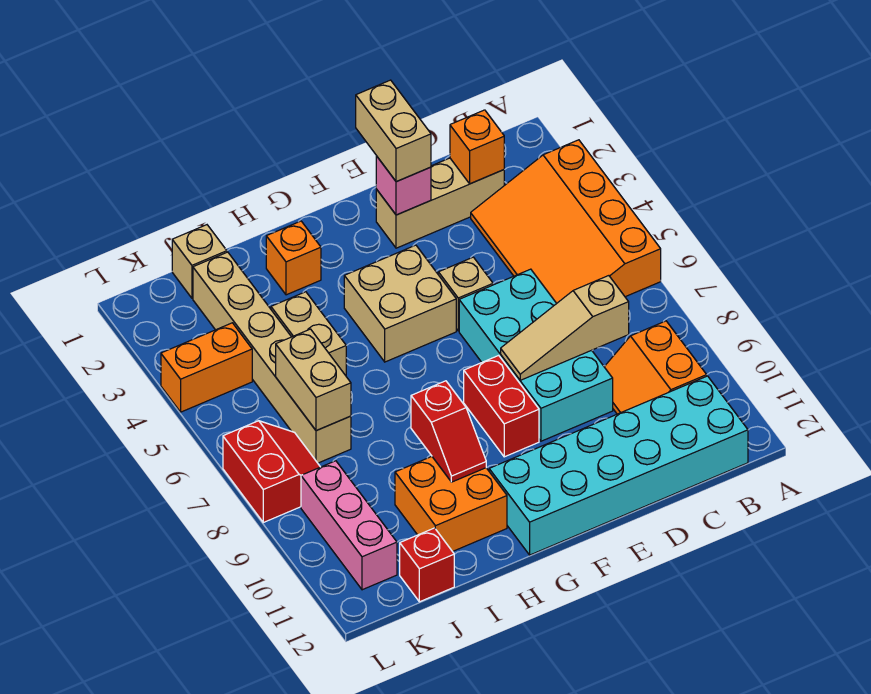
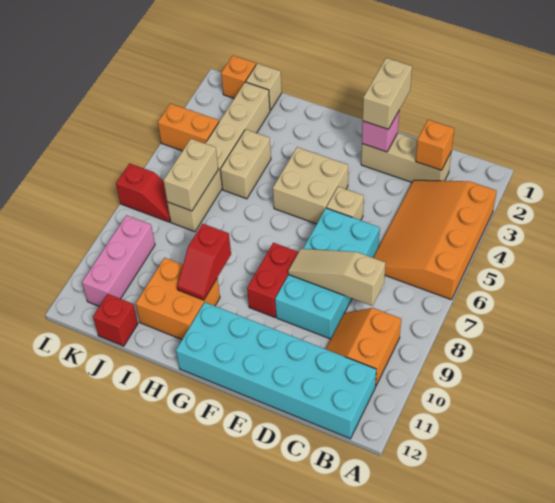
orange brick H2 level 1 -> orange brick K1 level 1
red slope K7:L8 level 1 top L -> red slope K7:L7 level 1 top L

